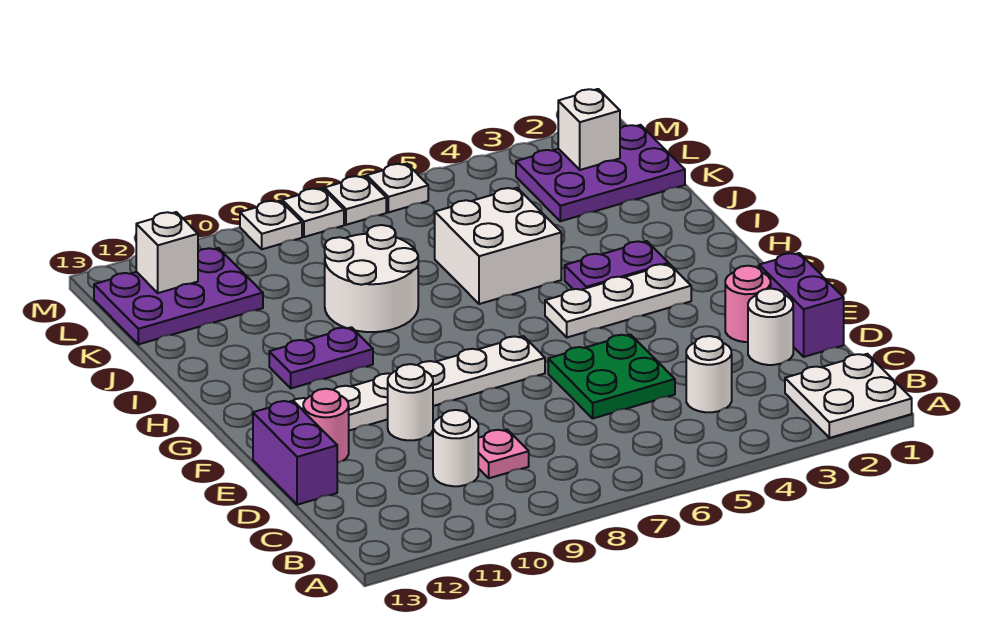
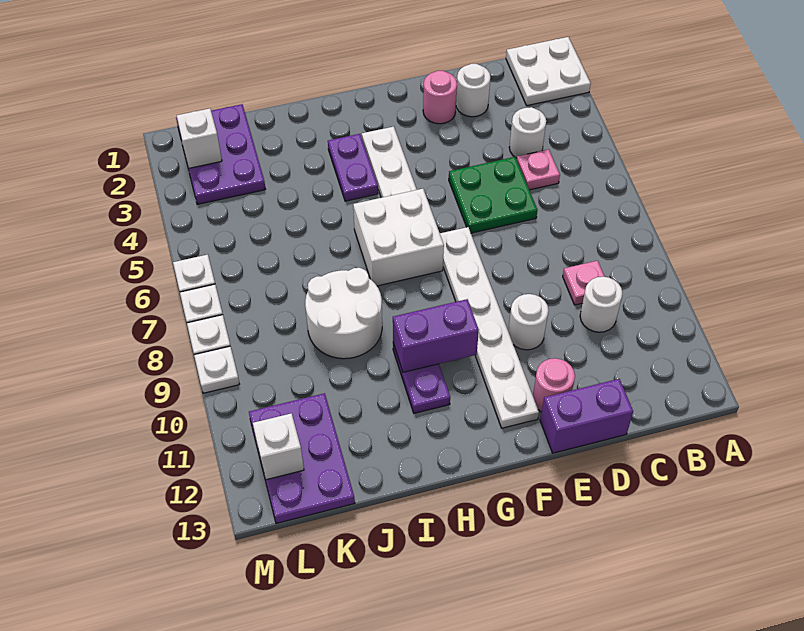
none -> pink plate C5 level 1
purple brick D1:E1 level 1 -> purple brick G10:H10 level 2
white brick I5:J6 level 1 -> white brick G6:H7 level 1

